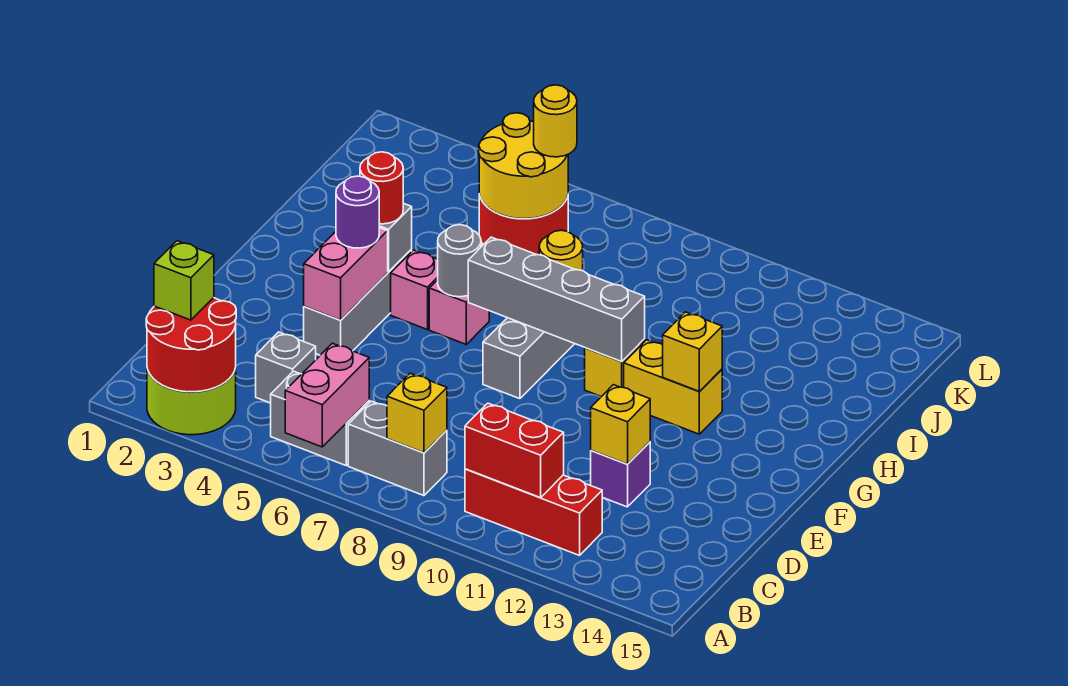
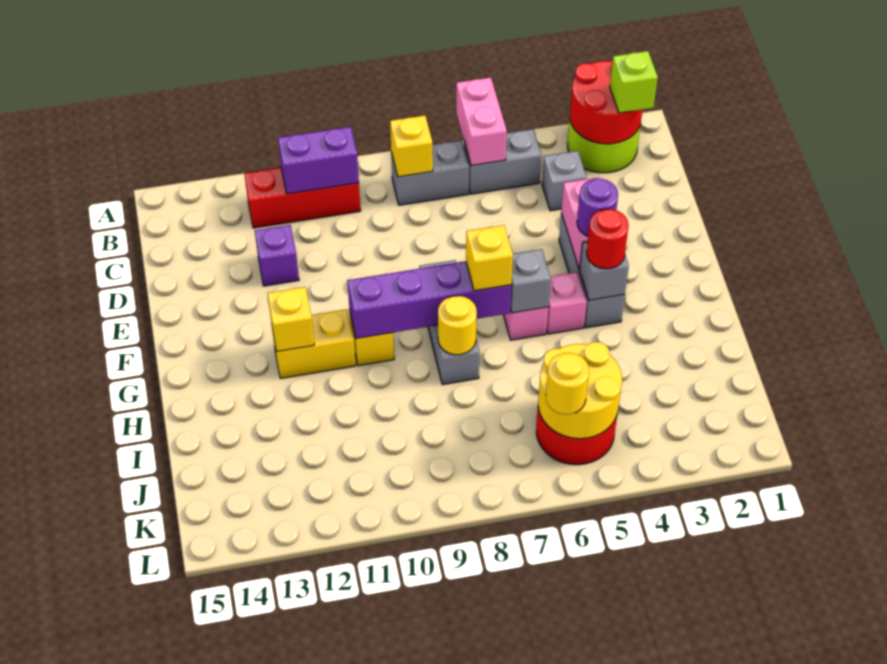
red brick B10:B11 level 2 -> purple brick B10:B11 level 2
yellow brick D12 level 2 -> yellow brick G7 level 3
grey round brick G6 level 2 -> grey brick G6 level 2
grey brick G7:G10 level 2 -> purple brick G7:G10 level 2

